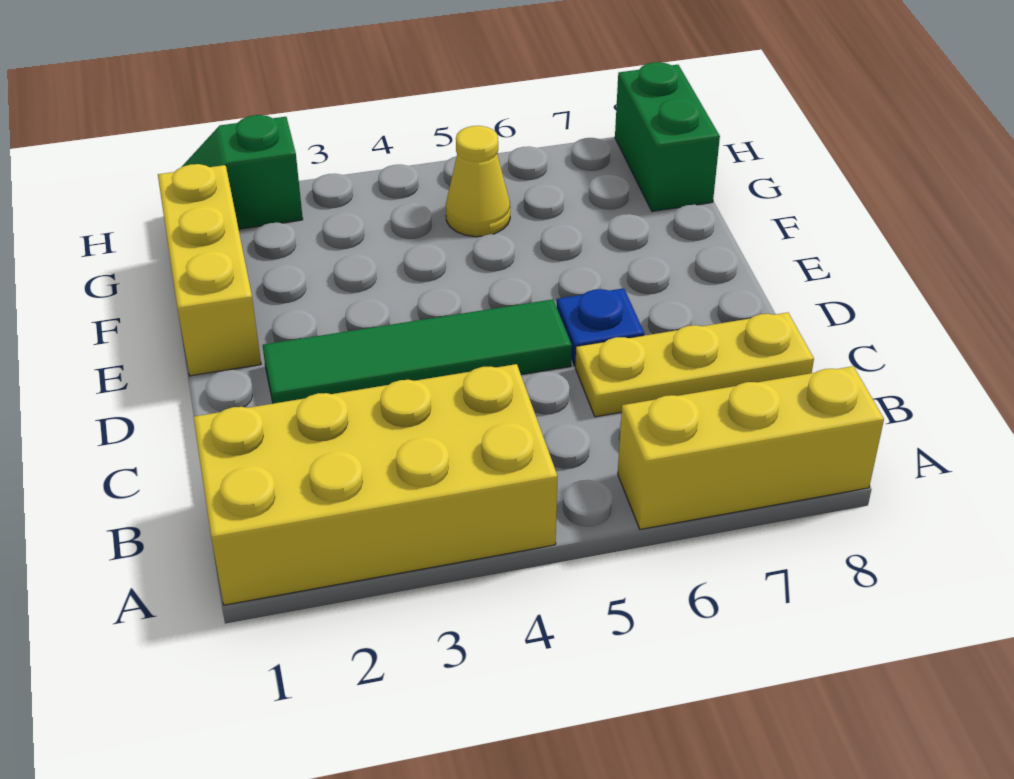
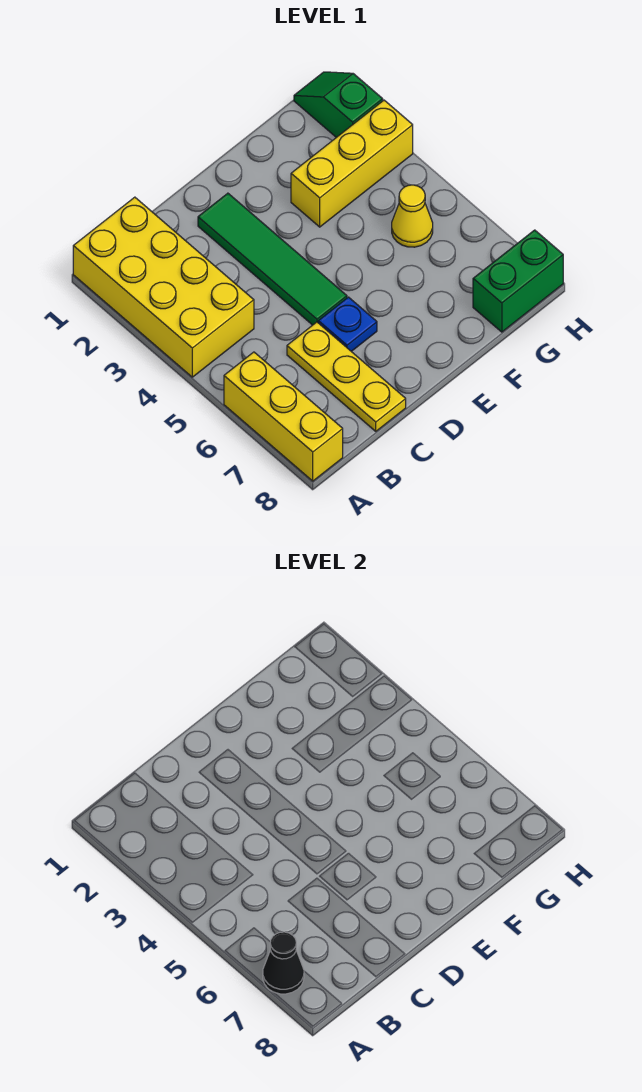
none -> black cone A7 level 2
yellow brick E1:G1 level 1 -> yellow brick F3:H3 level 1

